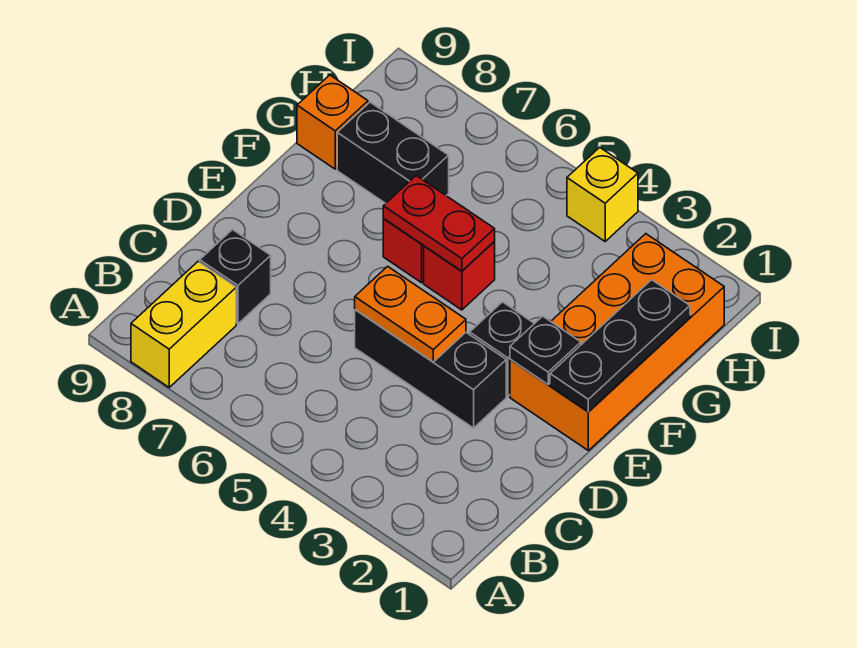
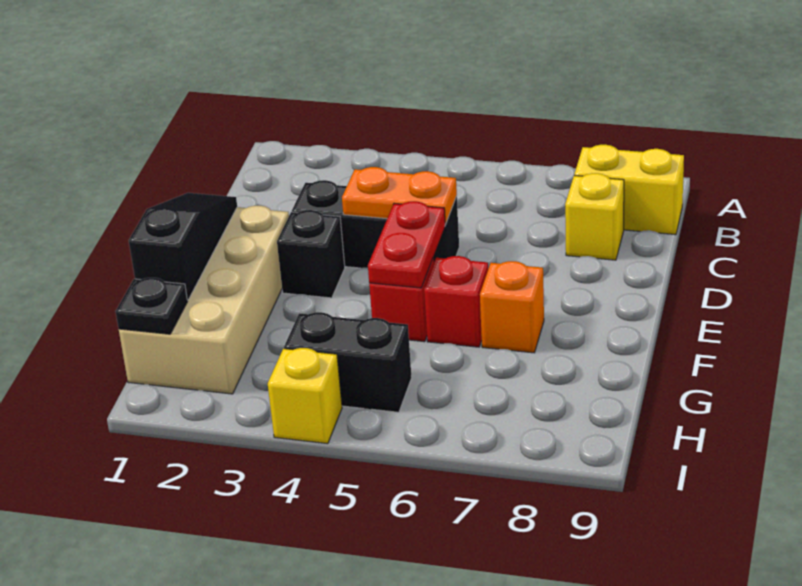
yellow brick A8:B8 level 1 -> yellow brick B8:B9 level 1
black brick C8 level 1 -> yellow brick C8 level 1
orange brick E1:H2 level 1 -> tan brick E1:H2 level 1
black plate E1:G1 level 2 -> black slope E1:G1 level 2 top G
black plate E2 level 2 -> black plate H1 level 2
red plate F5:F6 level 2 -> red plate E5:F5 level 2
black brick G7:G8 level 1 -> black brick H4:H5 level 1
orange brick G9 level 1 -> orange brick F7 level 1

